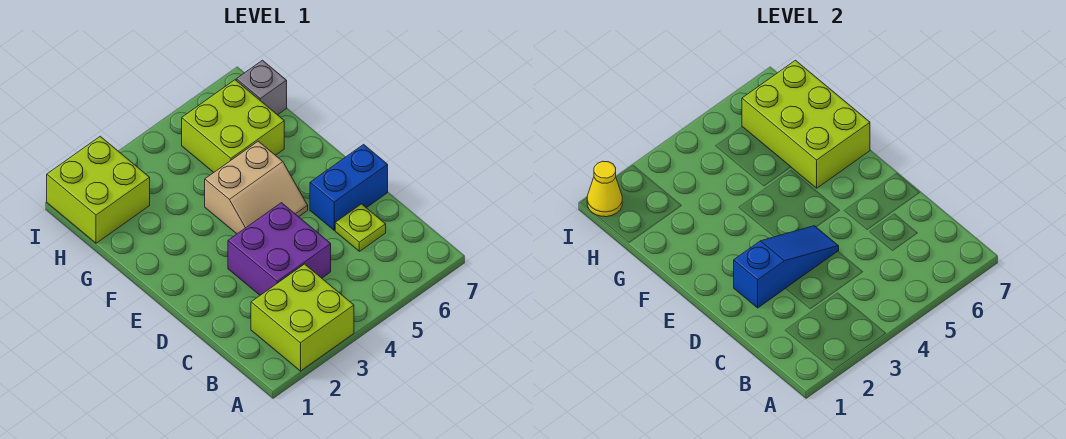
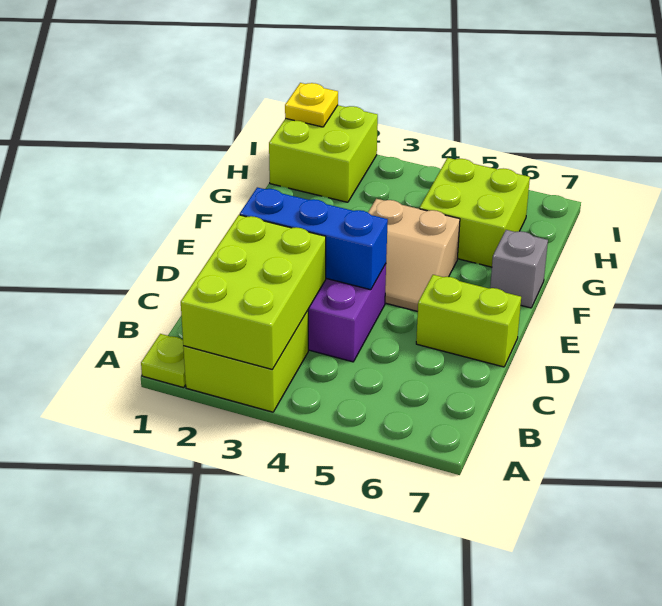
lime plate C6 level 1 -> lime plate A1 level 1
blue slope D2:D4 level 2 top 2 -> blue brick D2:D4 level 2
blue brick D6:D7 level 1 -> lime brick D6:D7 level 1
lime brick F6:H7 level 2 -> lime brick A2:C3 level 2
grey brick H7 level 1 -> grey brick F7 level 1
yellow cone I1 level 2 -> yellow plate I1 level 2

